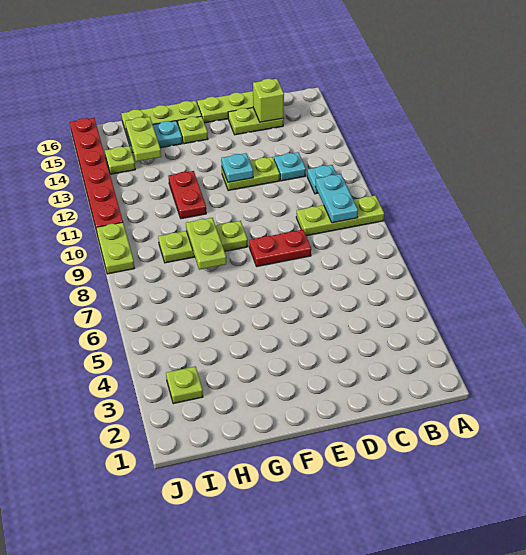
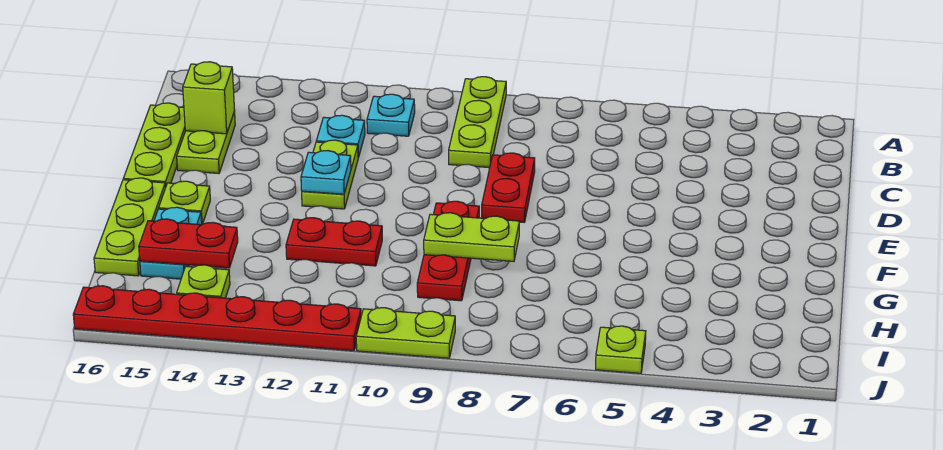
cyan plate B9:B10 level 2 -> none
lime plate F9:H9 level 1 -> red plate F9:H9 level 1
lime plate H14:H15 level 2 -> red plate H14:H15 level 2
lime plate I3 level 1 -> lime plate J5 level 1

